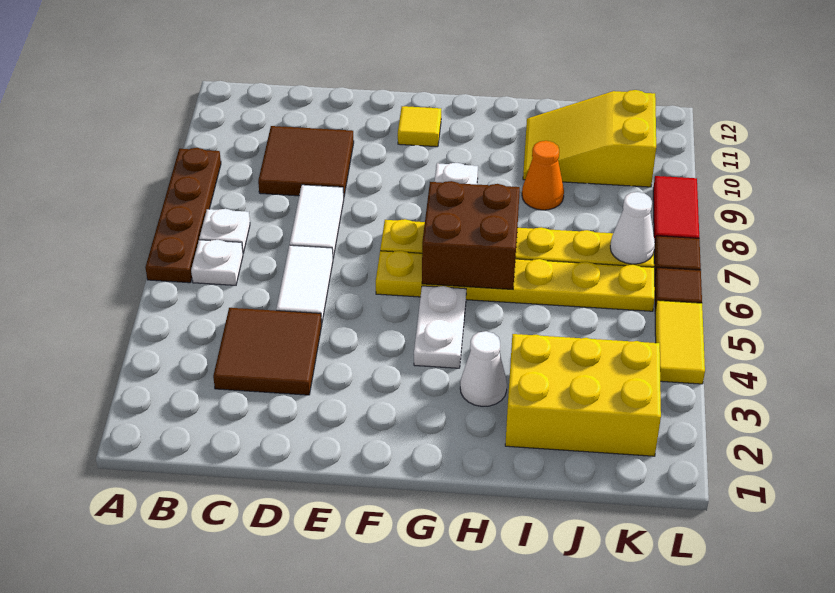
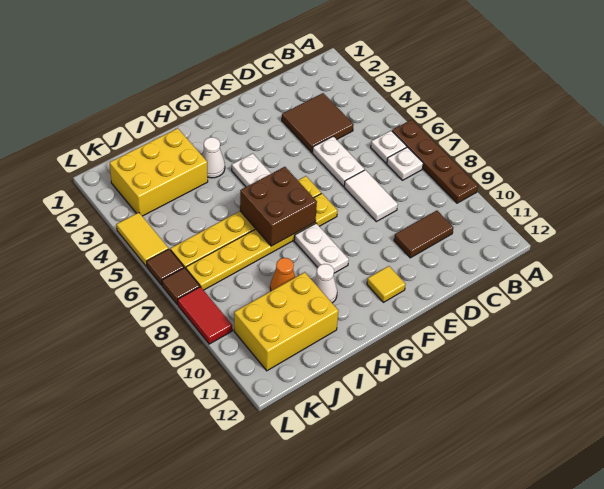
brown tile C9:D10 level 1 -> brown tile C10:D10 level 1
white tile D5:D6 level 1 -> white plate D5:D6 level 1
yellow slope I10:K11 level 1 top K -> yellow brick I10:K11 level 1
white cone K7 level 2 -> white cone H10 level 1

